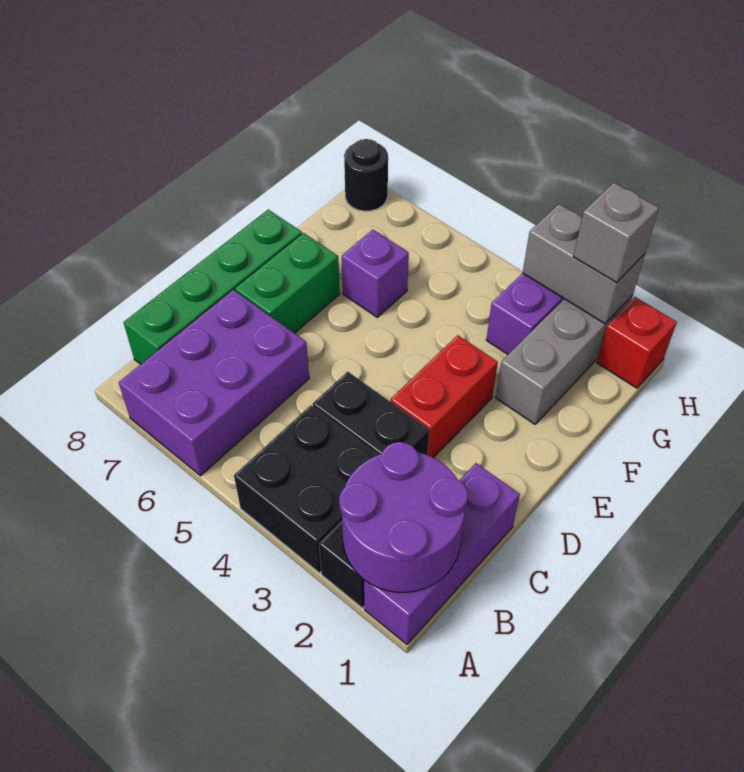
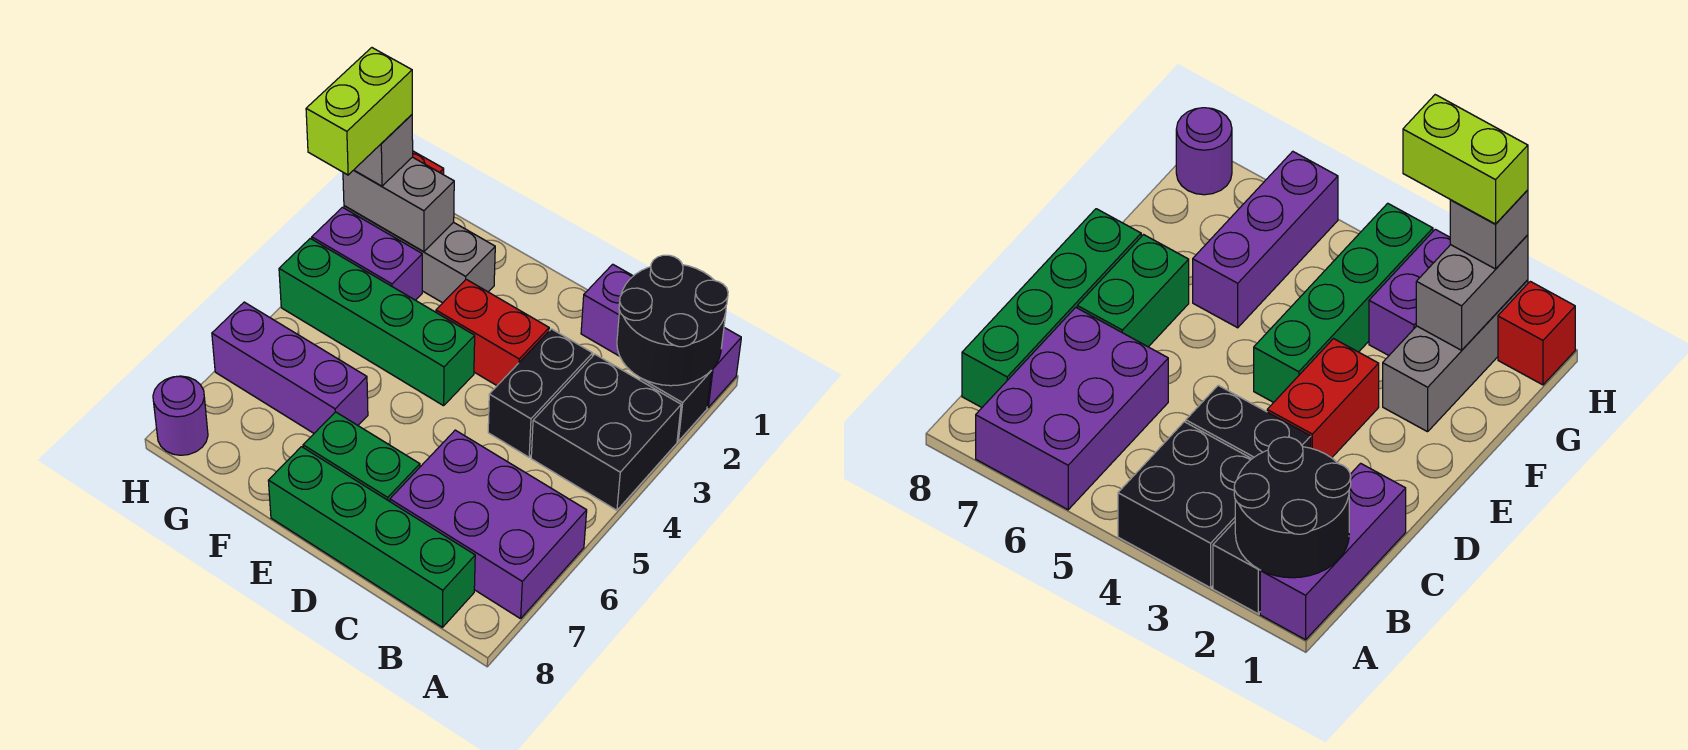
purple round brick A1:B2 level 2 -> black round brick A1:B2 level 2
none -> green brick E4:H4 level 1
purple brick F6 level 1 -> purple brick F6:H6 level 1
grey brick H2:H3 level 2 -> grey brick G2:H2 level 2
none -> lime brick H2:H3 level 4
black round brick H8 level 1 -> purple round brick H8 level 1

